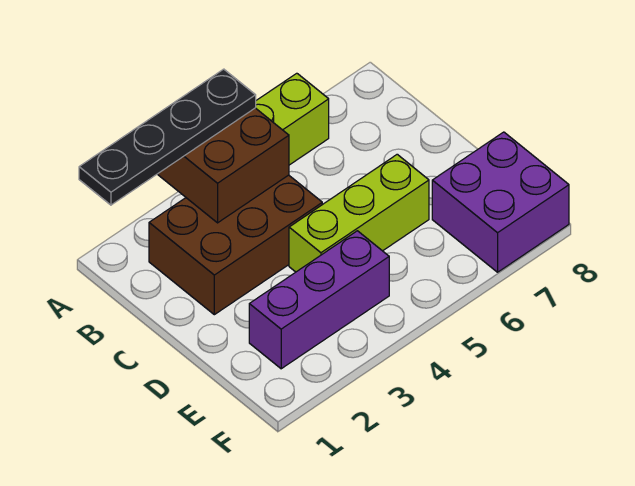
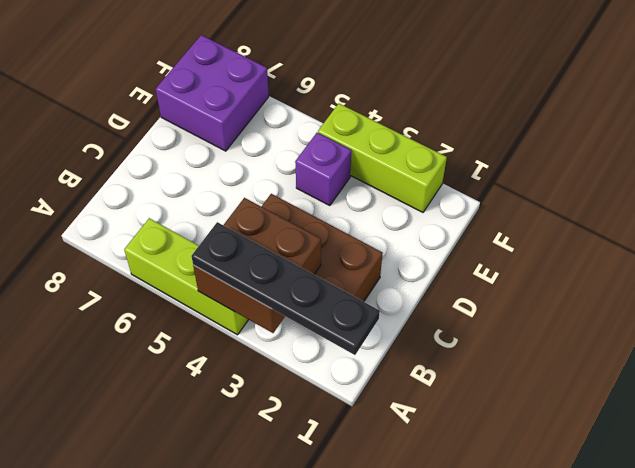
lime brick D4:D6 level 1 -> lime brick F2:F4 level 1
purple brick E2:E4 level 1 -> purple brick E4 level 1

